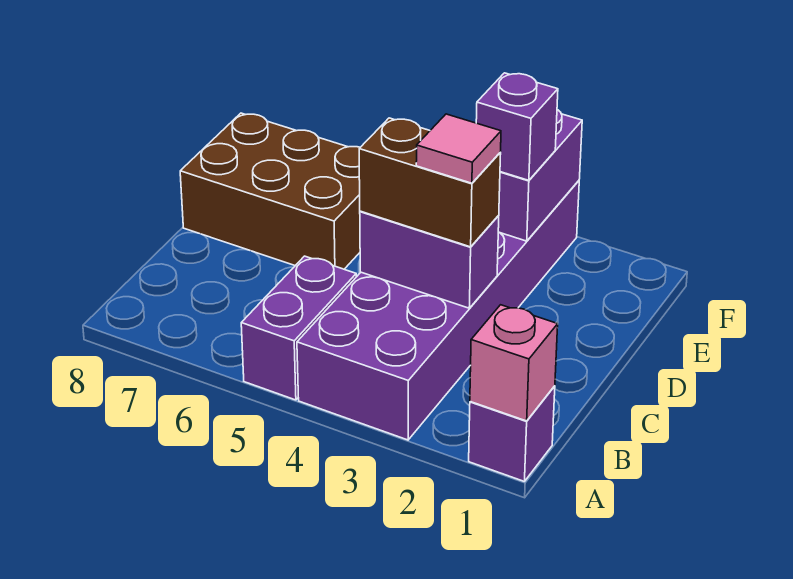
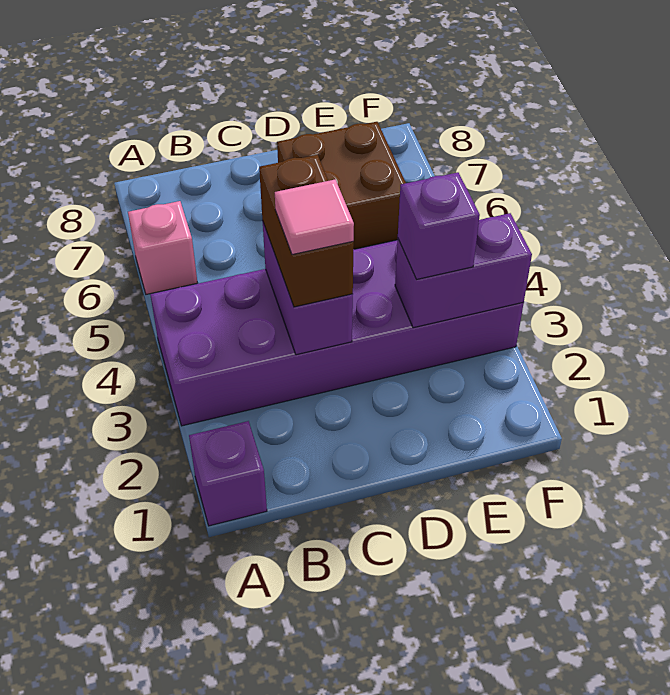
pink brick A1 level 2 -> pink brick A6 level 1
purple brick A5:B5 level 1 -> none
brown brick D6:E8 level 1 -> brown brick D6:E7 level 1

